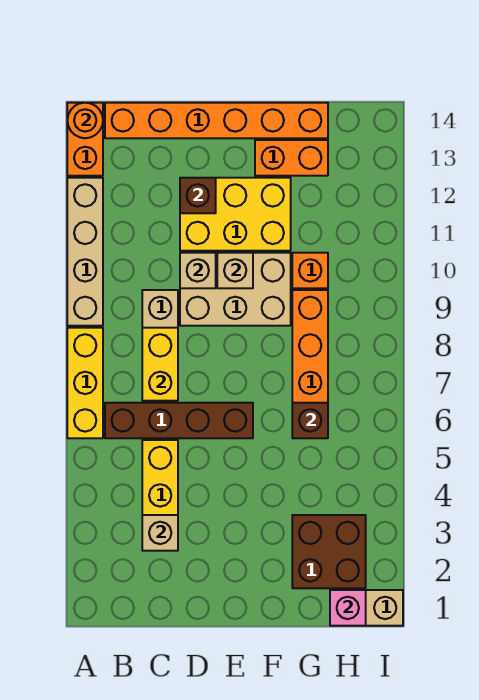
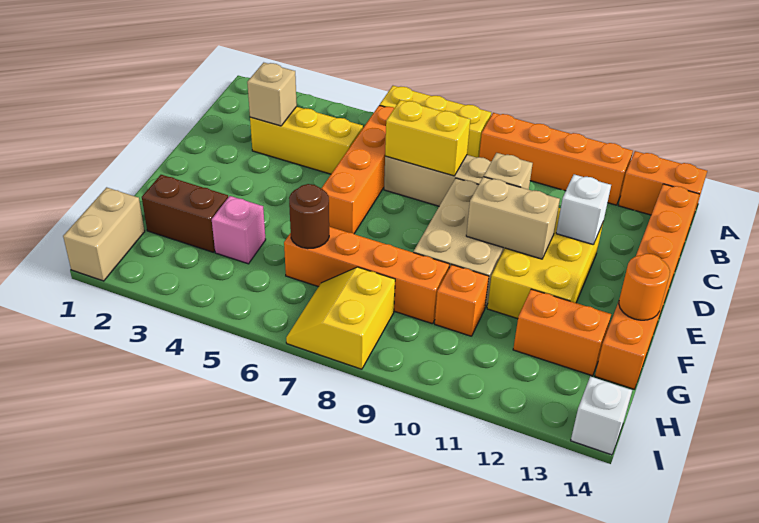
tan brick A9:A12 level 1 -> orange brick A9:A12 level 1
orange round brick A14 level 2 -> orange round brick F14 level 2
brown brick B6:E6 level 1 -> orange brick B6:E6 level 1
brown brick D12 level 2 -> white brick D12 level 2
tan brick E10 level 2 -> tan brick E10:E11 level 2
orange brick F13:G13 level 1 -> orange brick G12:G13 level 1
brown brick G2:H3 level 1 -> brown brick G2:G3 level 1
brown brick G6 level 2 -> brown round brick G6 level 2
pink brick H1 level 2 -> pink brick G4 level 1
none -> yellow slope H7:I8 level 1 top 8
none -> white brick I14 level 1

